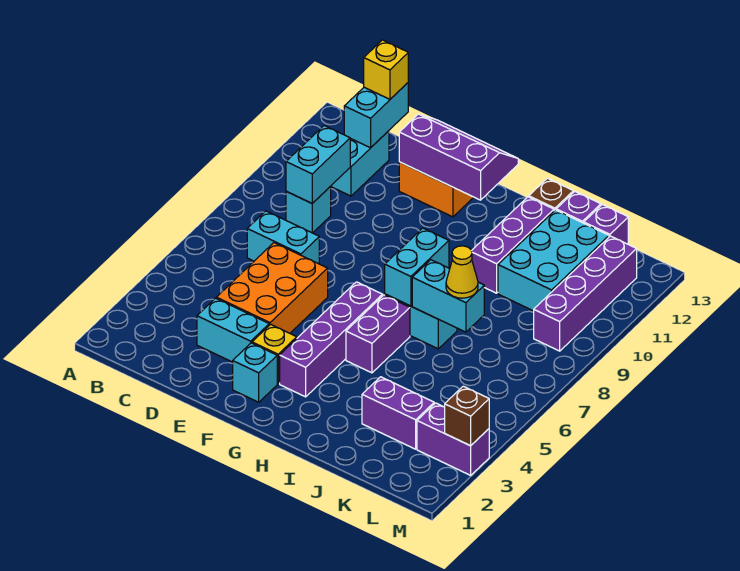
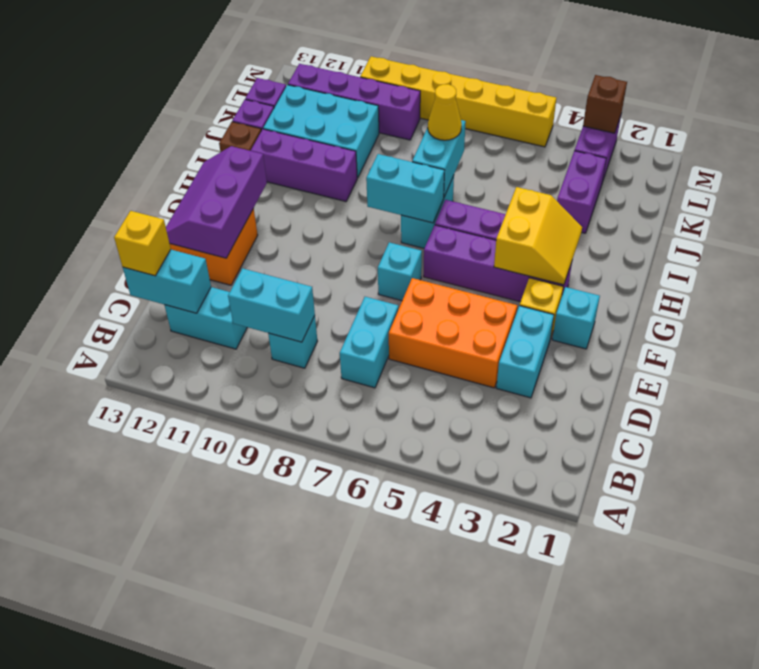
none -> cyan brick F7 level 1
none -> yellow slope G3:H4 level 2 top 4
none -> yellow brick M5:M10 level 1

